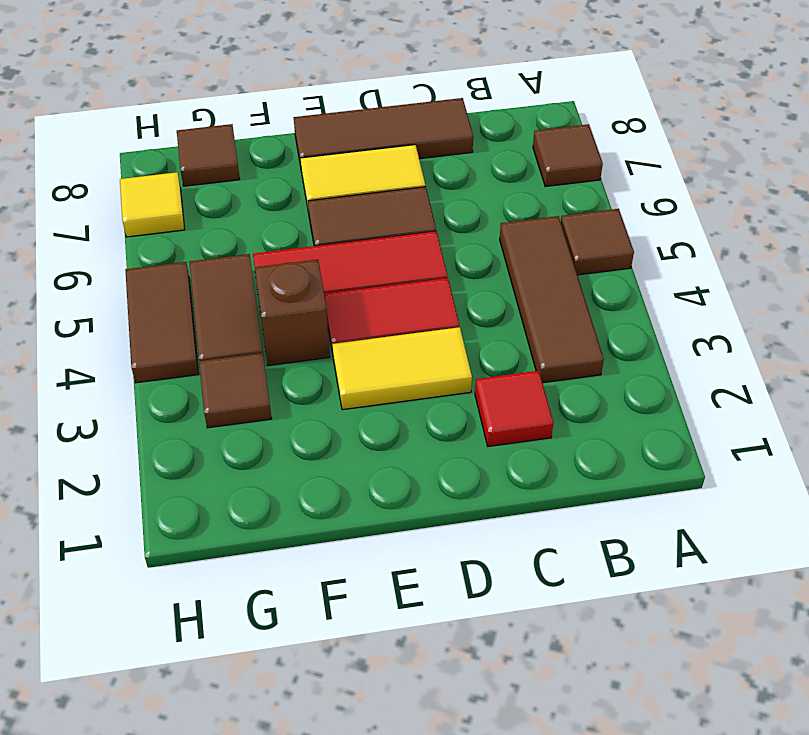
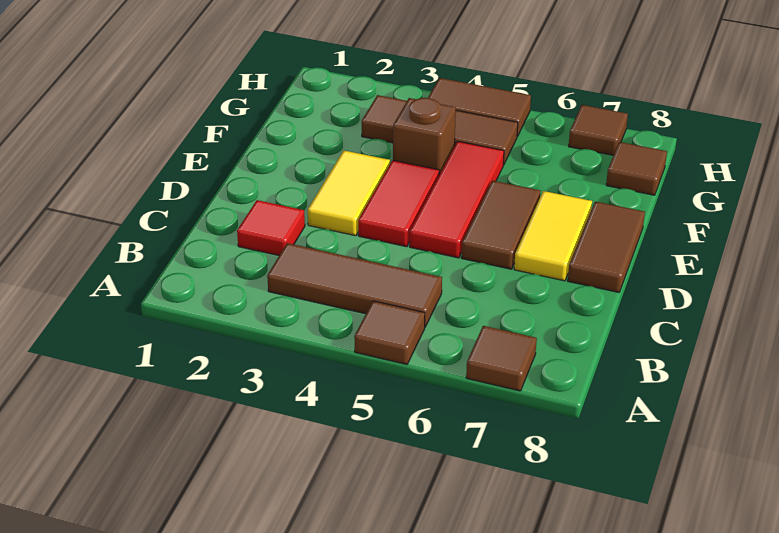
brown tile C8:E8 level 1 -> brown tile D8:E8 level 1
yellow tile H7 level 1 -> brown tile H7 level 1

